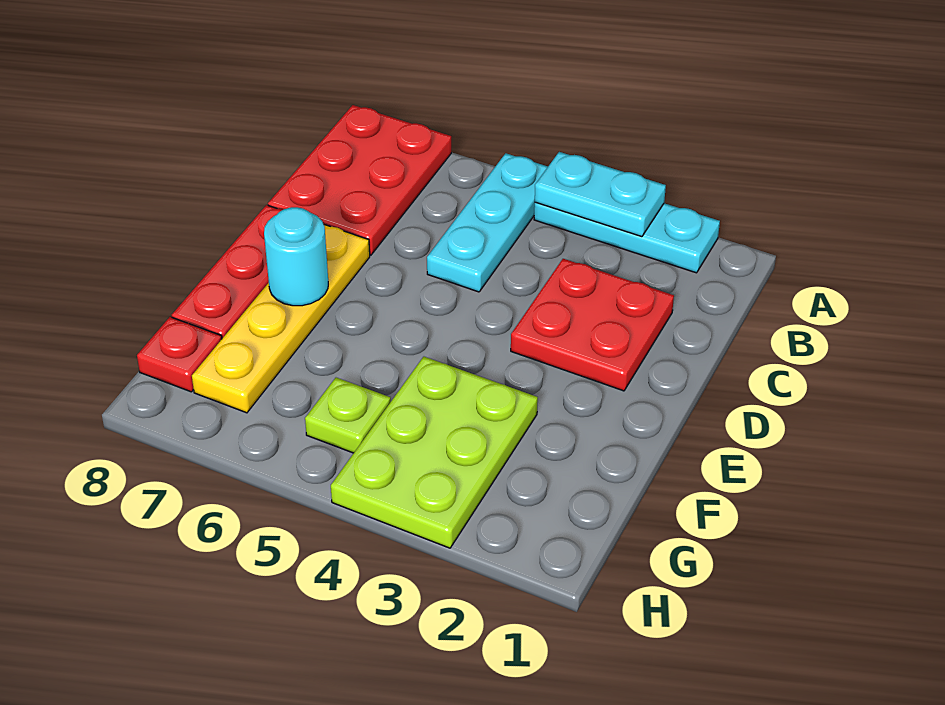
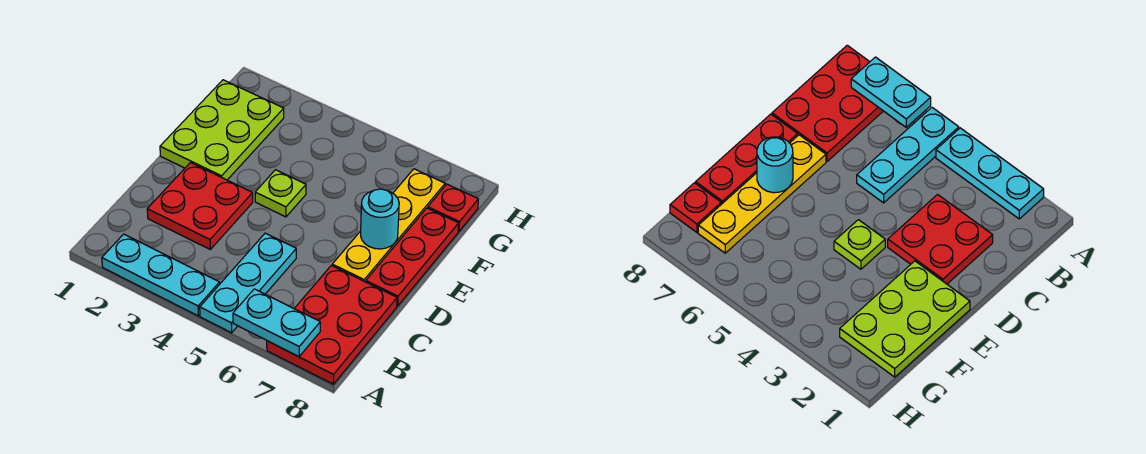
cyan plate A3:A4 level 2 -> cyan plate A6:A7 level 2
lime plate F3:H4 level 1 -> lime plate E1:G2 level 1
lime plate G5 level 1 -> lime plate E4 level 1

